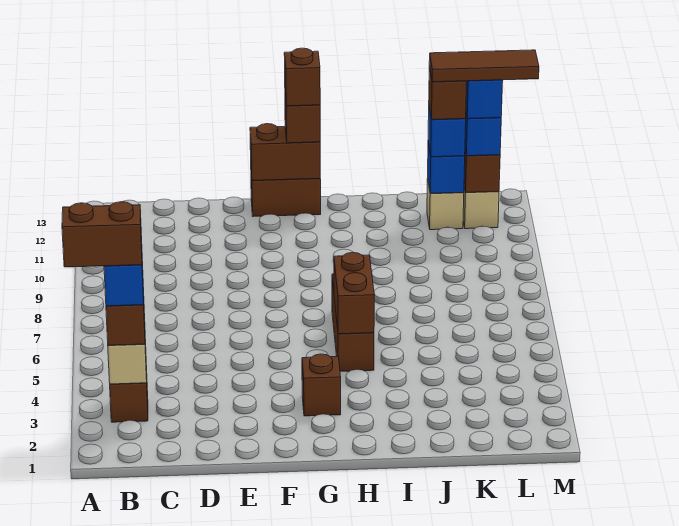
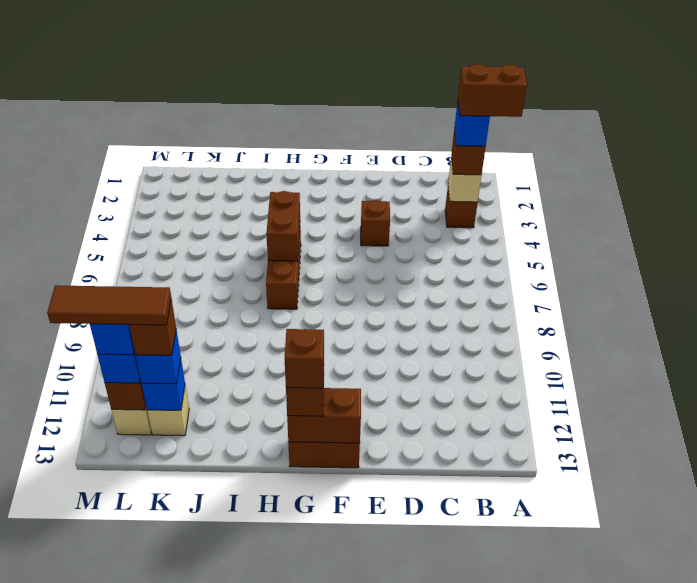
brown brick G3 level 1 -> brown brick E4 level 1

